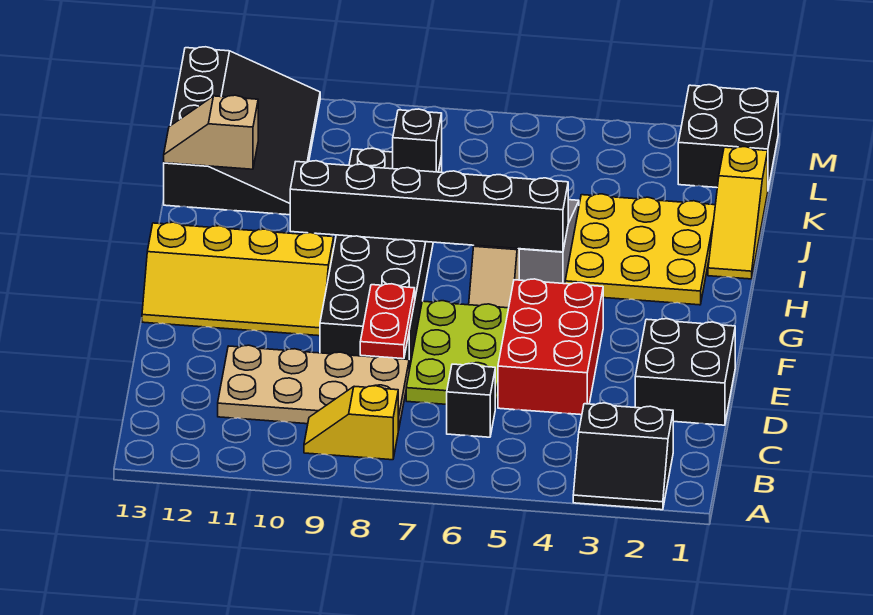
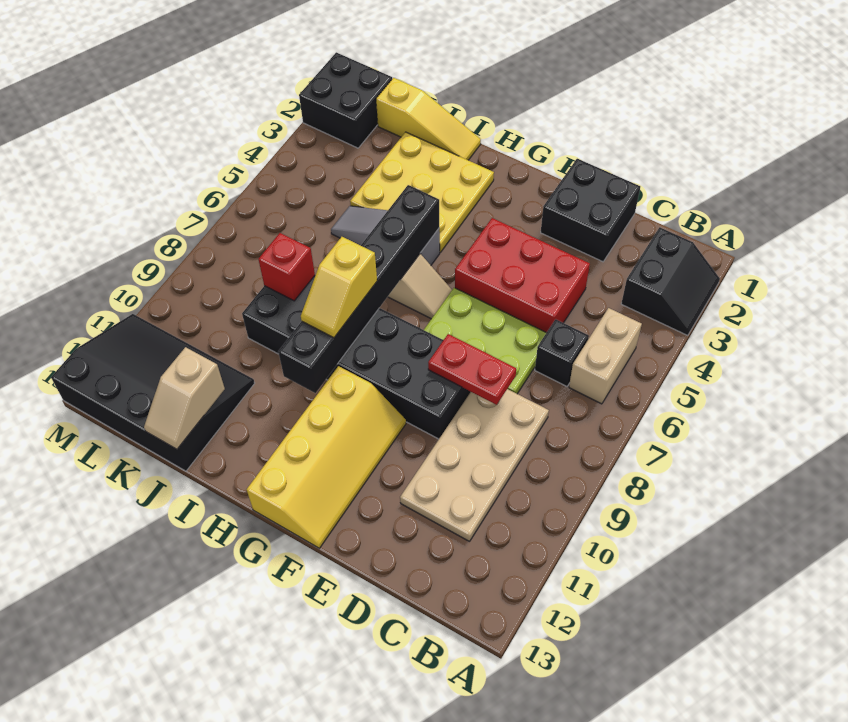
none -> tan brick B5:B6 level 1
yellow slope B8:B9 level 1 top 8 -> yellow slope H8:H9 level 3 top 8
black brick J8 level 2 -> red brick J8 level 2

